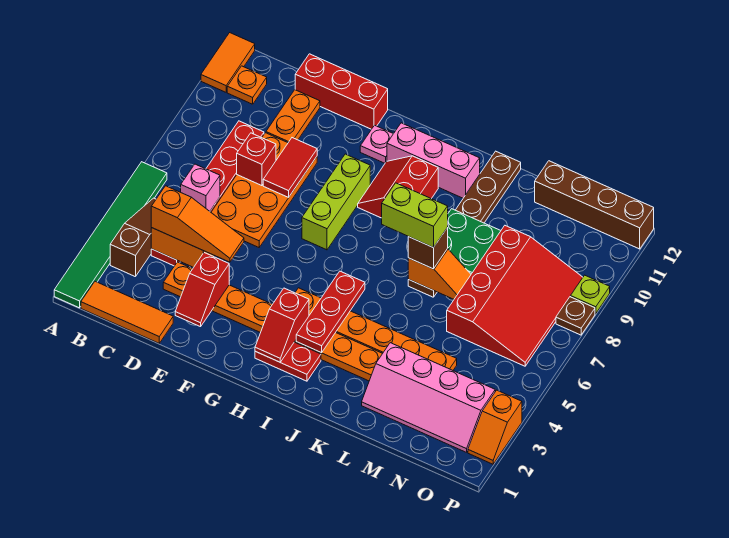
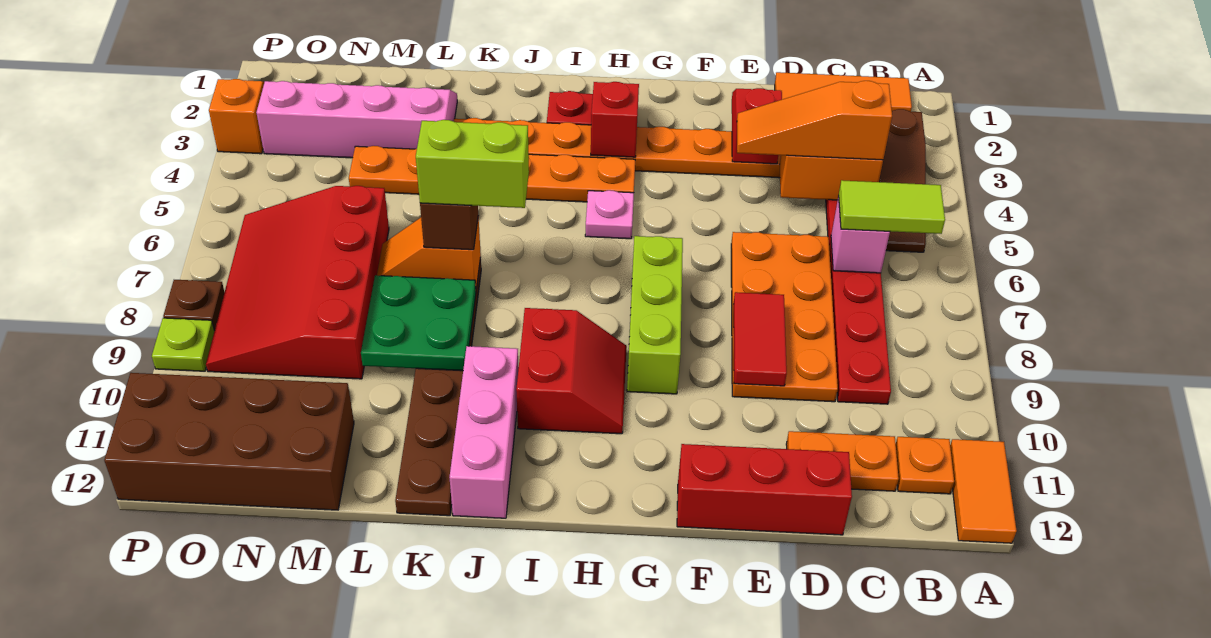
green tile A1:A6 level 1 -> none
none -> lime tile B6:C6 level 3
red brick D8 level 2 -> none
orange plate D10:D11 level 1 -> orange plate C11:D11 level 1
pink plate G11 level 1 -> pink plate H5 level 1
pink brick H11:J11 level 1 -> pink brick J10:J12 level 1
red plate I3:I5 level 2 -> none
brown brick M12:P12 level 1 -> brown brick M11:P12 level 1

